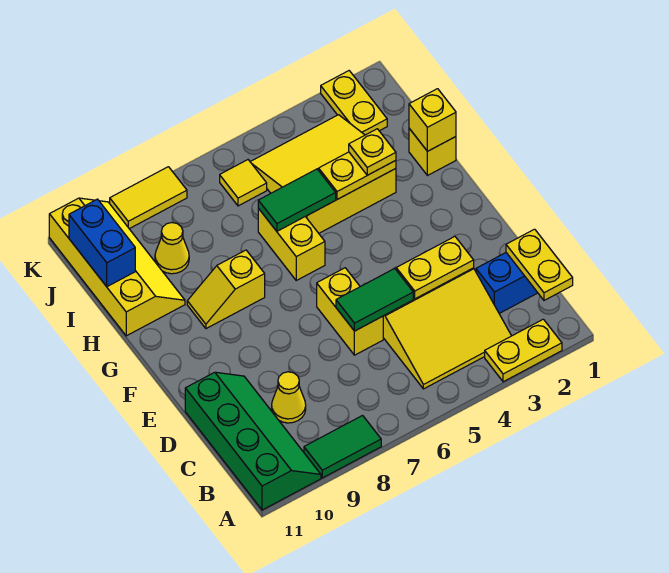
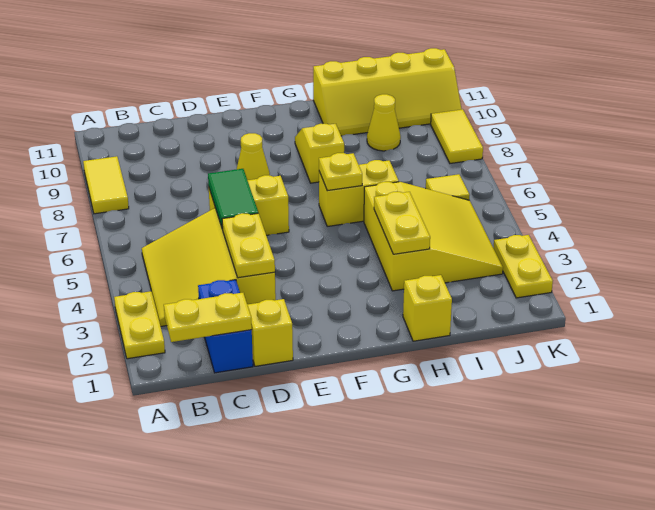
green tile A8:A9 level 1 -> yellow tile A8:A9 level 1
green slope A10:D11 level 1 top 11 -> none
yellow cone C9 level 1 -> yellow cone E8 level 1
yellow brick H1 level 2 -> yellow brick D1 level 1
yellow plate H3 level 3 -> yellow plate G6 level 2
green tile H5:H6 level 2 -> none
blue brick I11:J11 level 2 -> none
yellow plate J2:K2 level 1 -> yellow plate K2:K3 level 1

